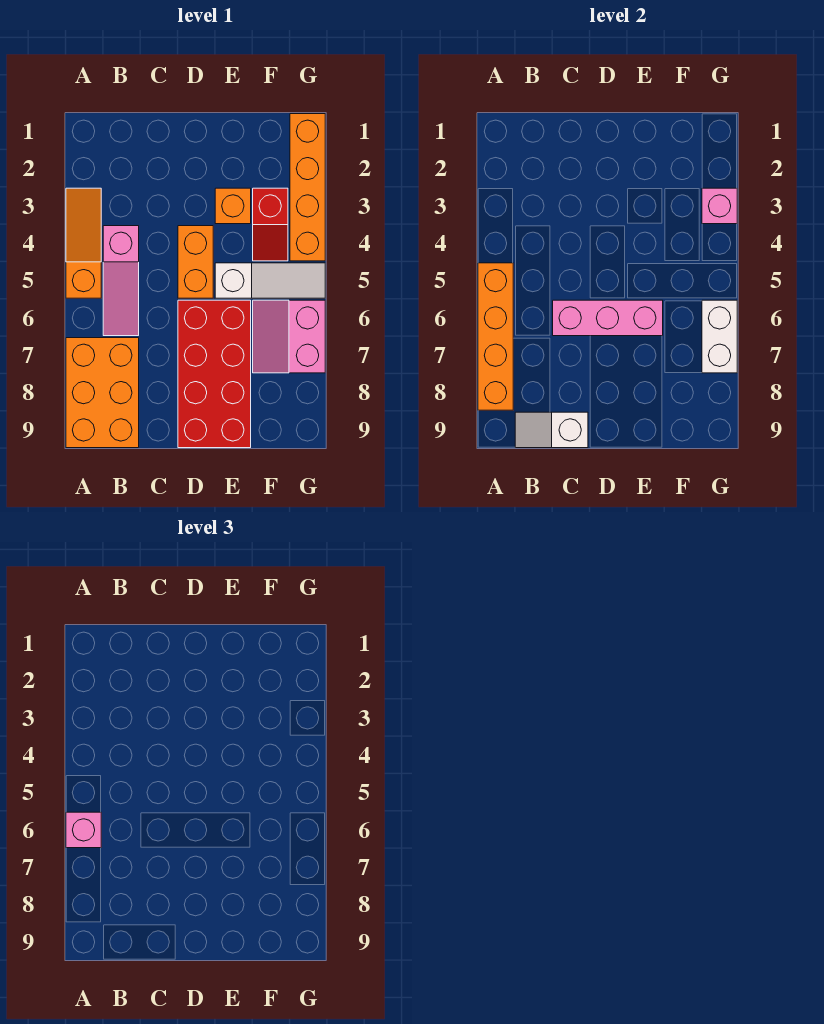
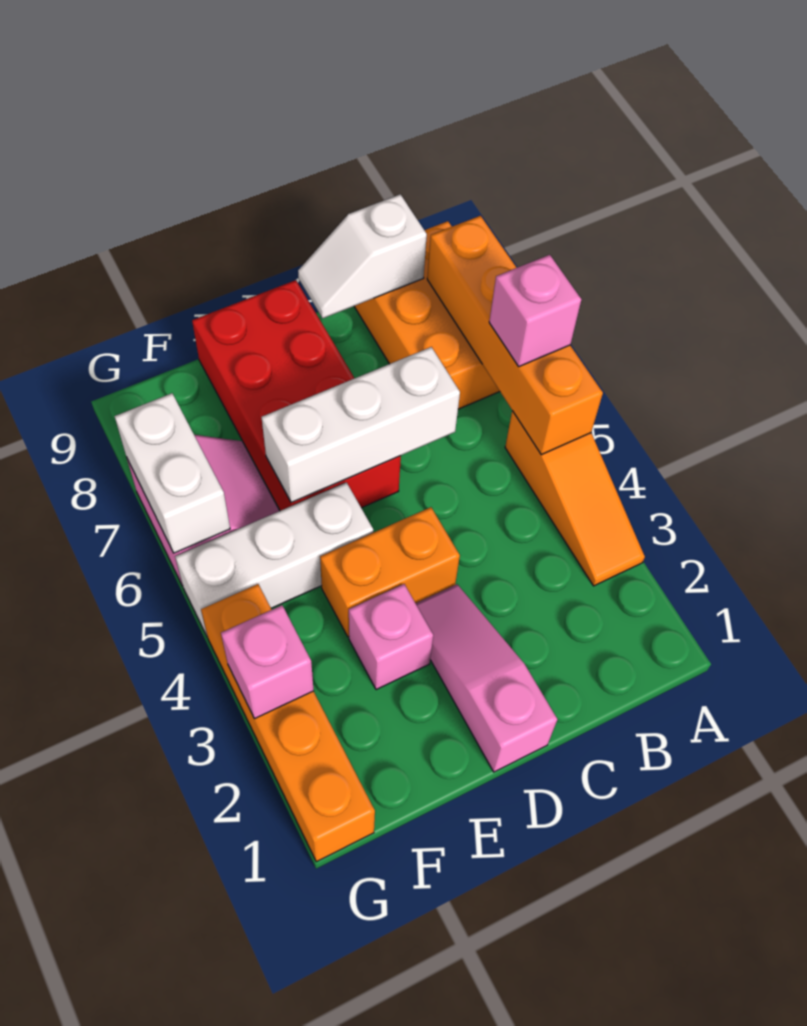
pink slope B4:B6 level 1 top 4 -> pink slope D1:D3 level 1 top 1
white slope B9:C9 level 2 top C -> white slope B9:C9 level 2 top B
pink brick C6:E6 level 2 -> white brick C6:E6 level 2
orange brick D4:D5 level 1 -> orange brick D4:E4 level 1
orange brick E3 level 1 -> pink brick E3 level 1
white slope E5:G5 level 1 top E -> white brick E5:G5 level 1
red slope F3:F4 level 1 top 3 -> none

